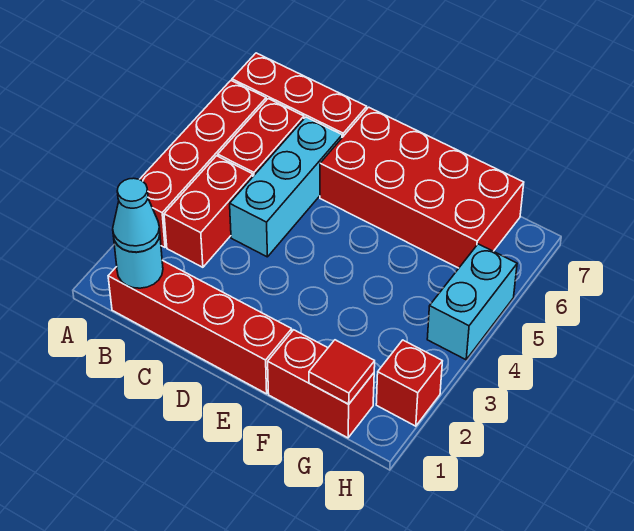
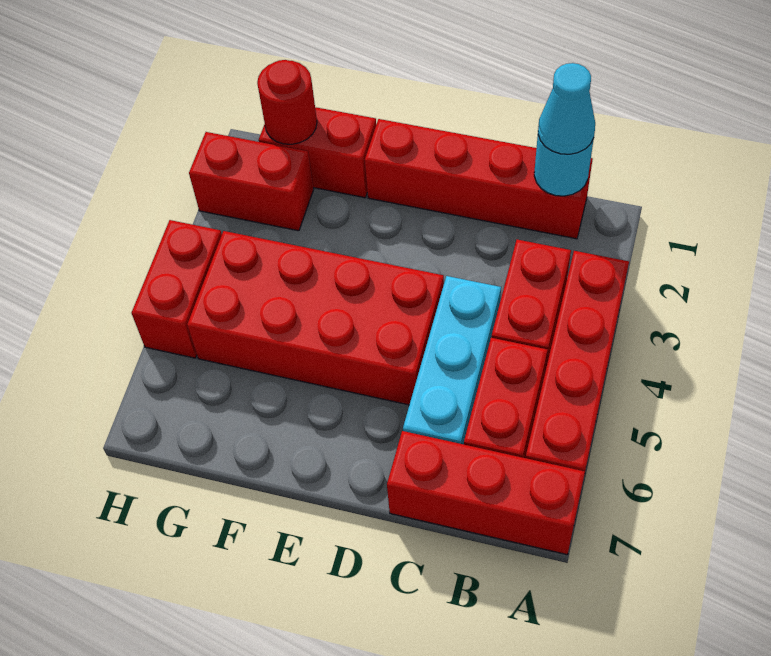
red brick D6:G7 level 1 -> red brick D4:G5 level 1
red tile G1 level 2 -> red round brick G1 level 2
red brick H2 level 1 -> red brick G2:H2 level 1
cyan brick H4:H5 level 1 -> red brick H4:H5 level 1

